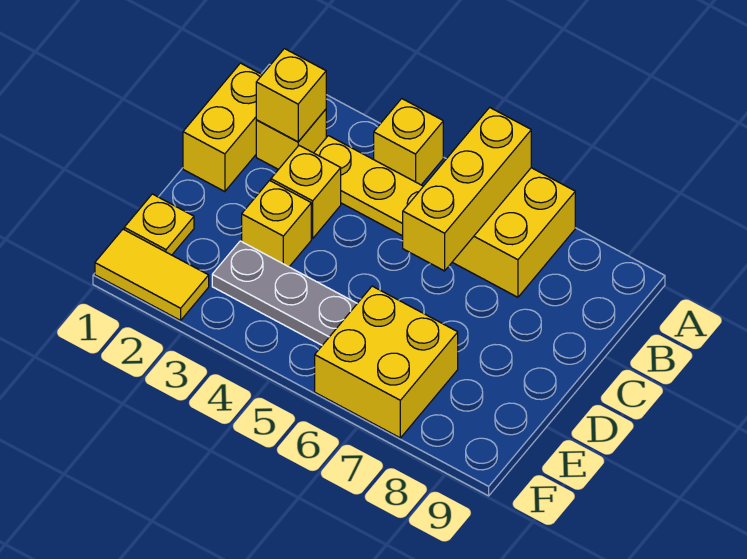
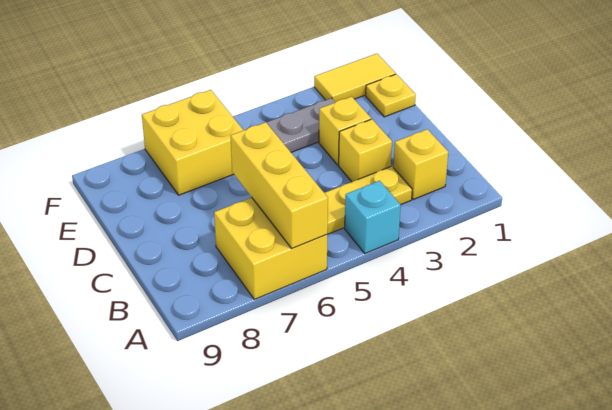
yellow brick A4 level 1 -> cyan brick A4 level 1
yellow brick B1:C1 level 1 -> none
yellow brick B2 level 2 -> none

